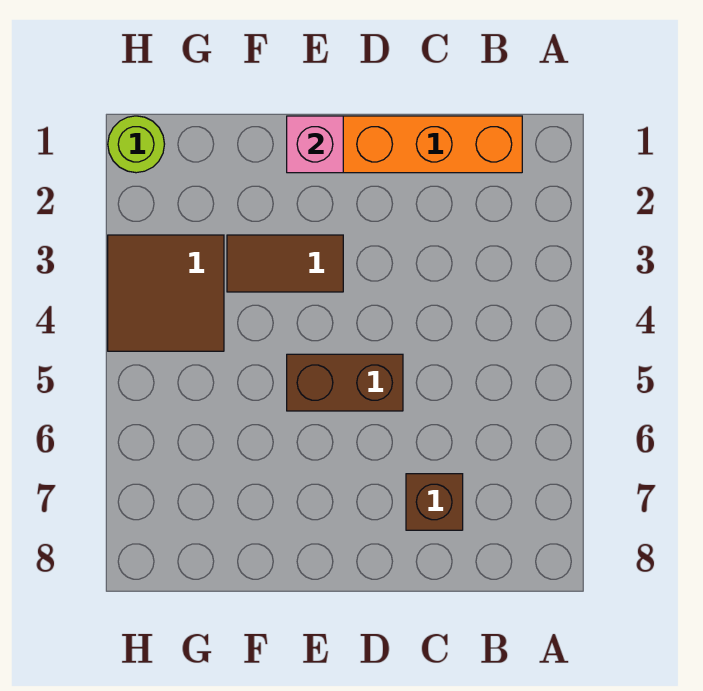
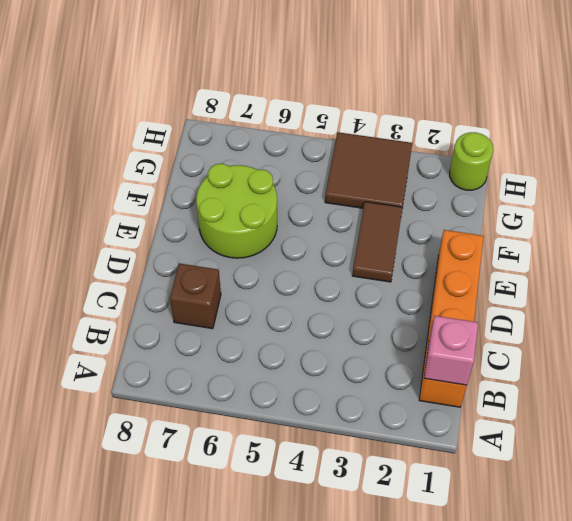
brown brick D5:E5 level 1 -> none
pink brick E1 level 2 -> pink brick B1 level 2
none -> lime round brick E6:F7 level 1

